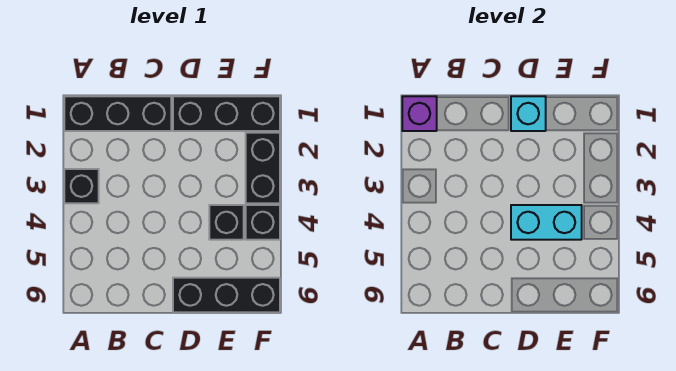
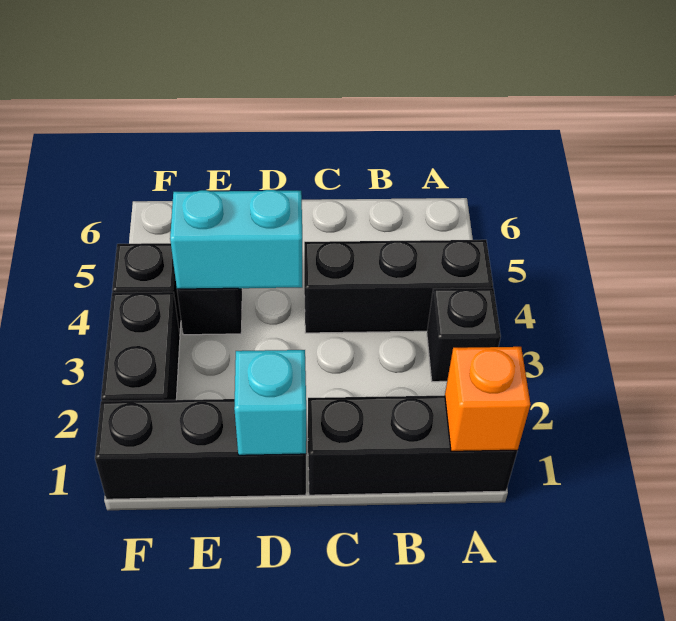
purple brick A1 level 2 -> orange brick A1 level 2
black brick D6:F6 level 1 -> black brick A4:C4 level 1

